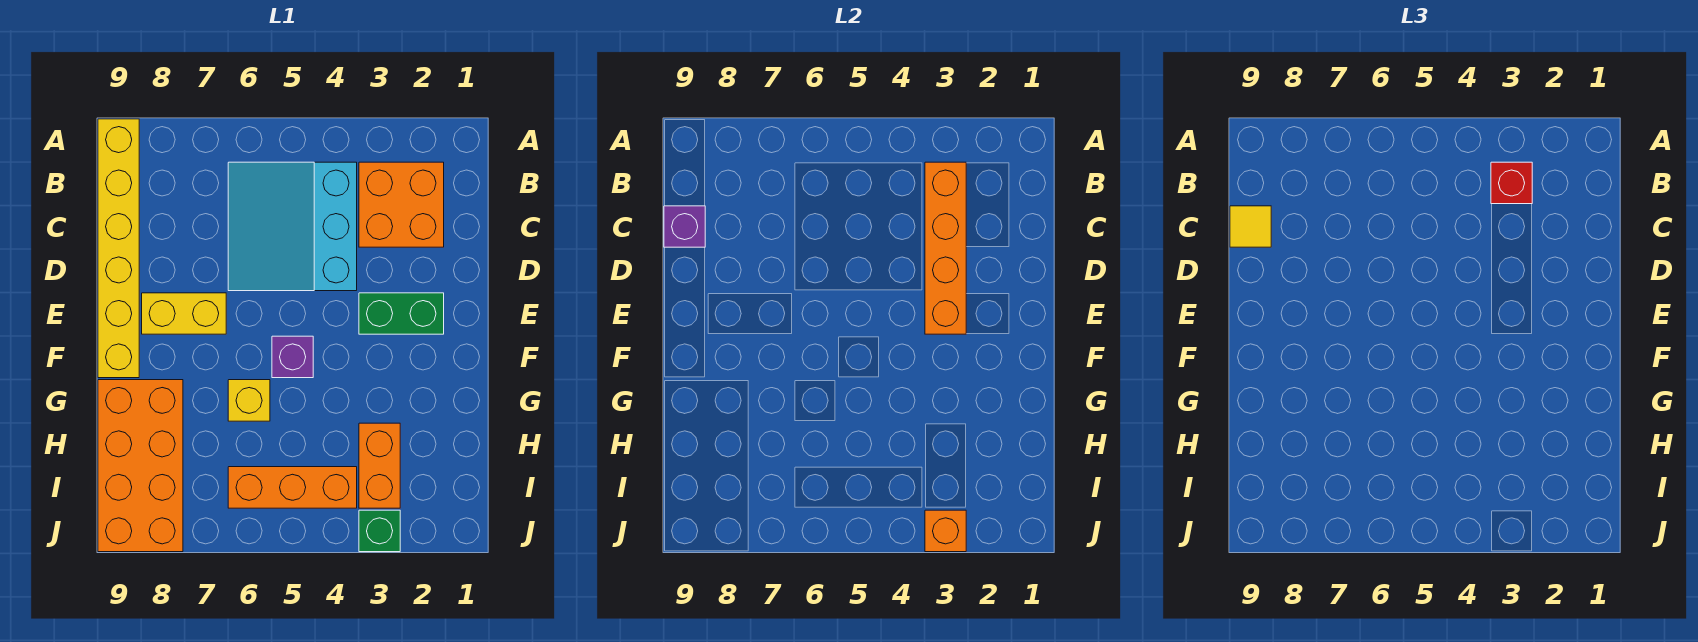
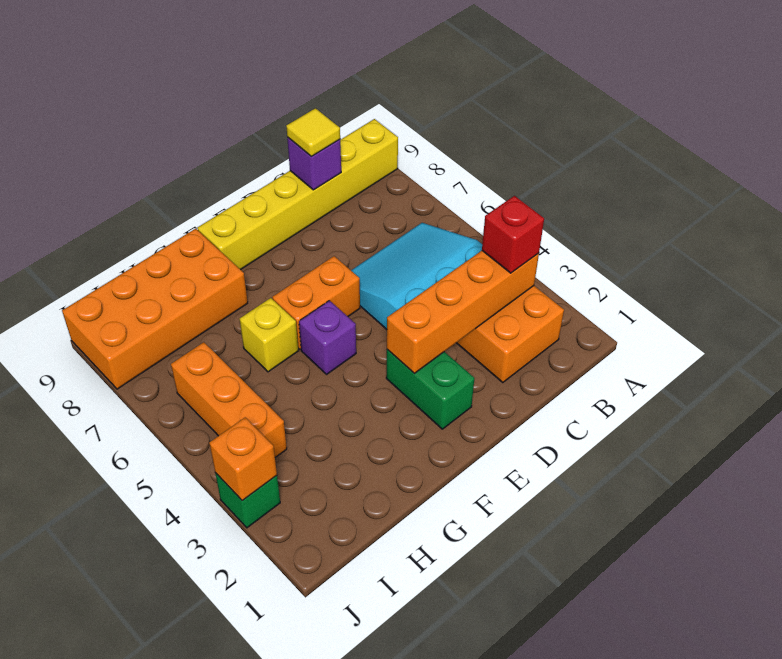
yellow brick E7:E8 level 1 -> none
orange brick H3:I3 level 1 -> orange brick E6:F6 level 1

